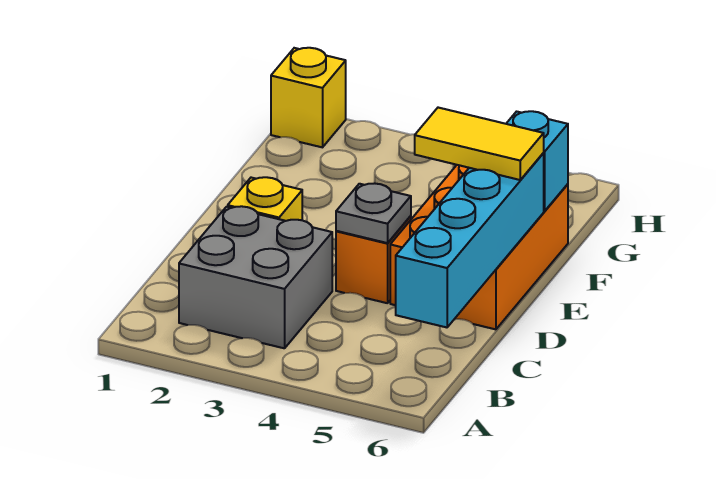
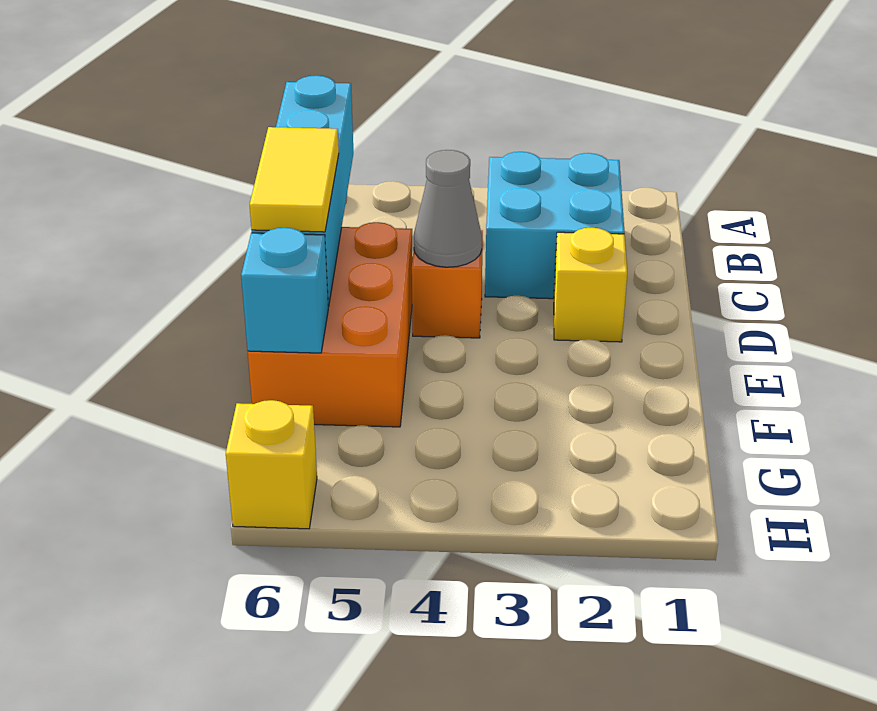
grey brick B2:C3 level 1 -> cyan brick B2:C3 level 1
grey plate D4 level 2 -> grey cone D4 level 2
yellow tile E5:E6 level 3 -> yellow tile D6:E6 level 3
yellow brick H1 level 1 -> yellow brick H6 level 1

